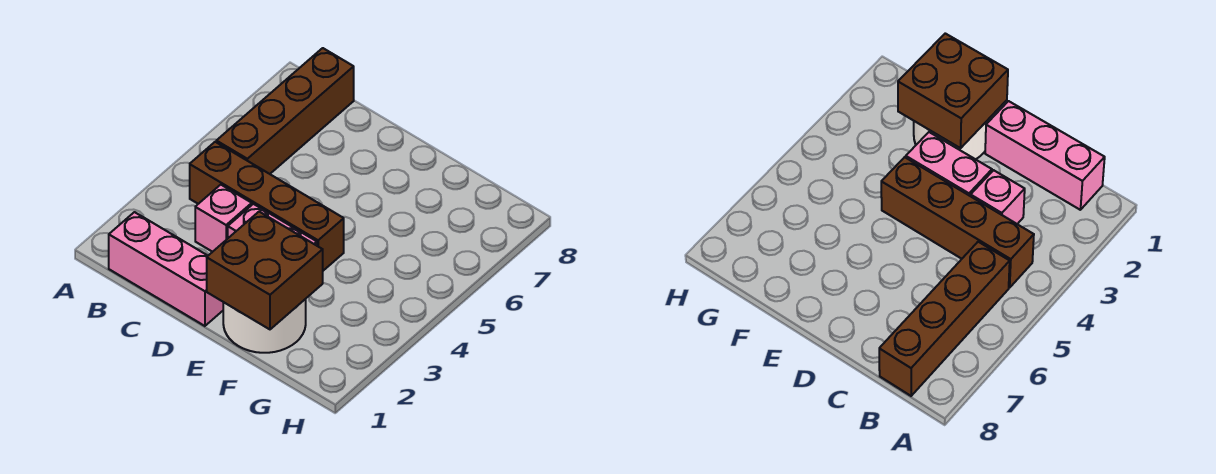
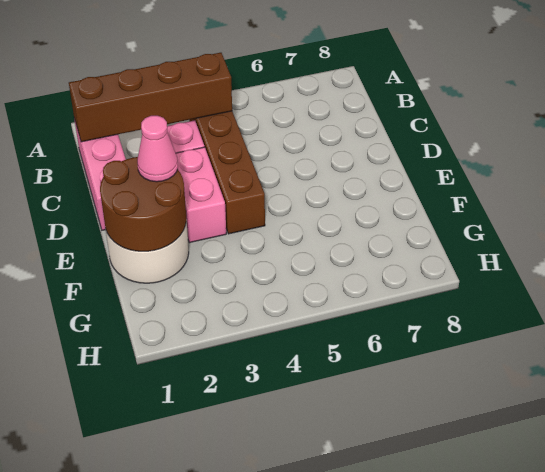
brown brick B5:B8 level 1 -> brown brick B1:B4 level 2
brown brick E1:F2 level 2 -> brown round brick E1:F2 level 2
none -> pink cone E2 level 3

